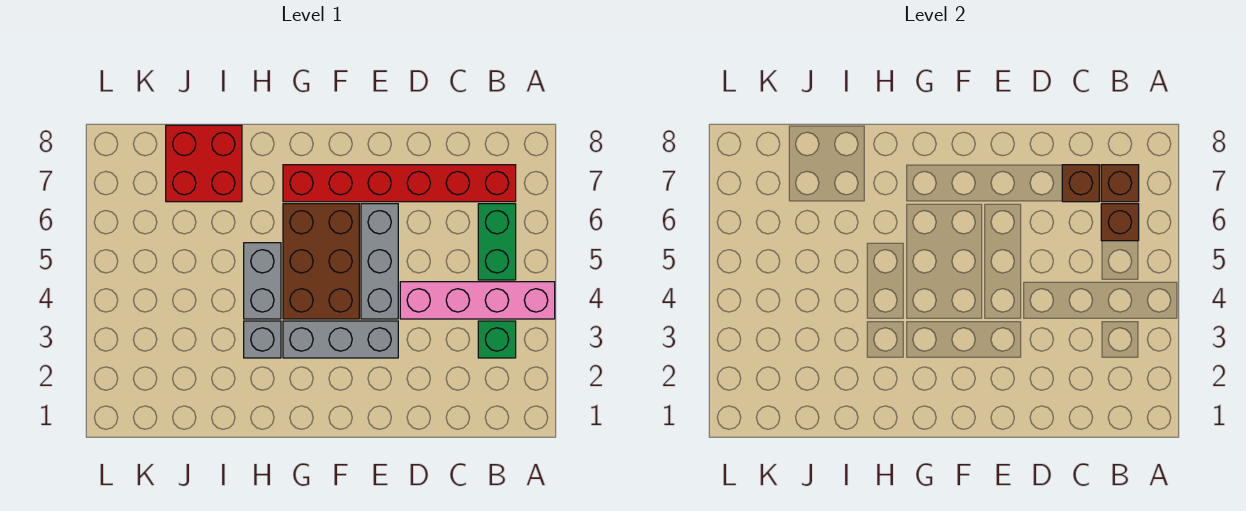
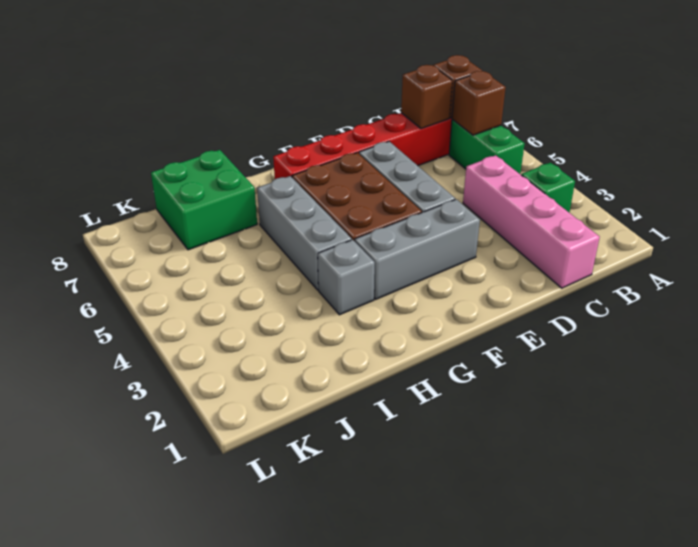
pink brick A4:D4 level 1 -> pink brick C1:C4 level 1
grey brick H4:H5 level 1 -> grey brick H4:H6 level 1
red brick I7:J8 level 1 -> green brick I7:J8 level 1

